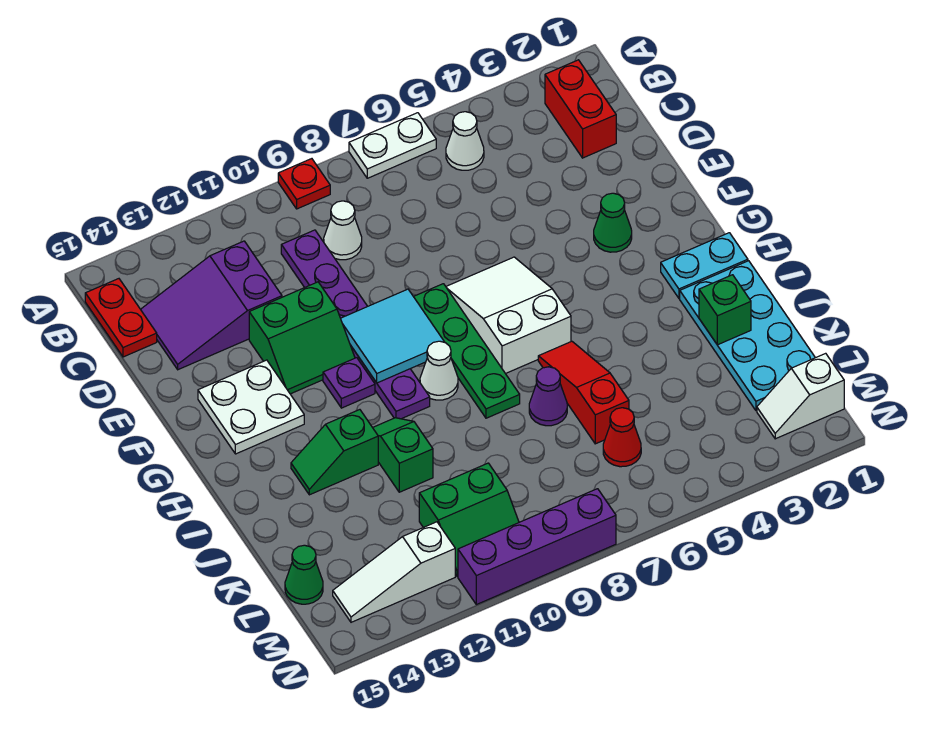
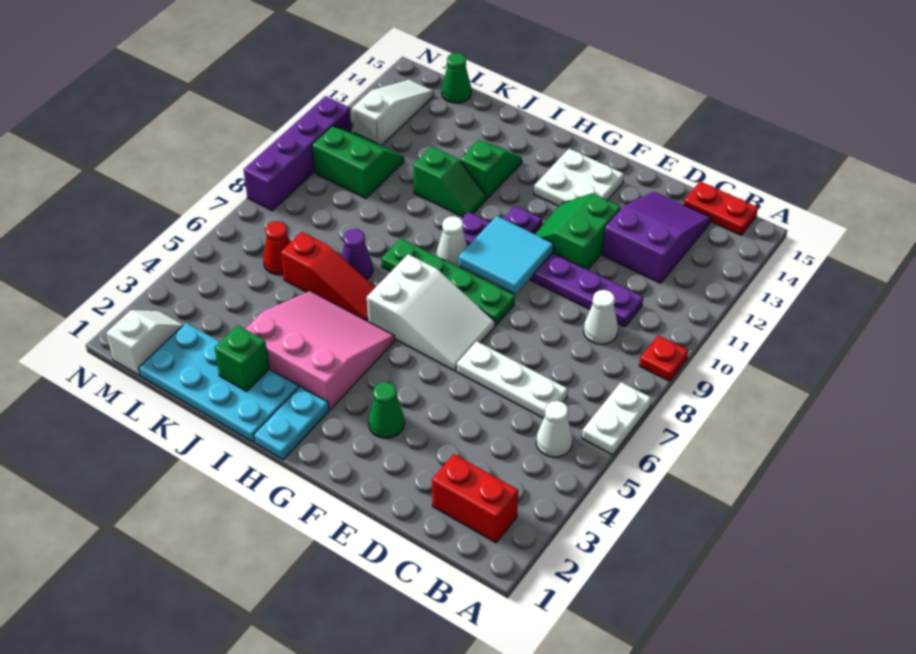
none -> white plate C6:E6 level 1
none -> pink slope H3:J5 level 1 top 3
green slope L10:M11 level 1 top L -> green slope L10:M11 level 1 top 10

